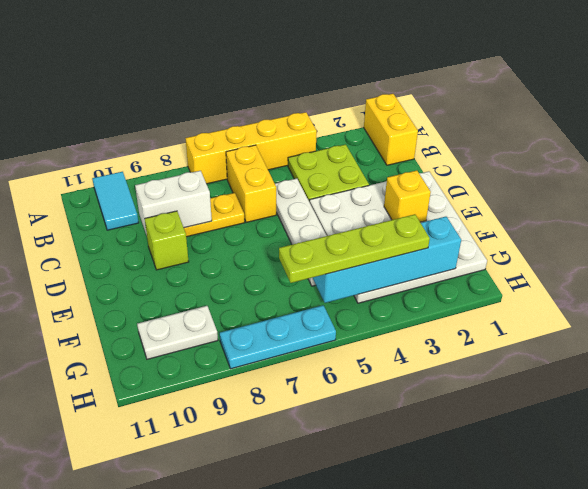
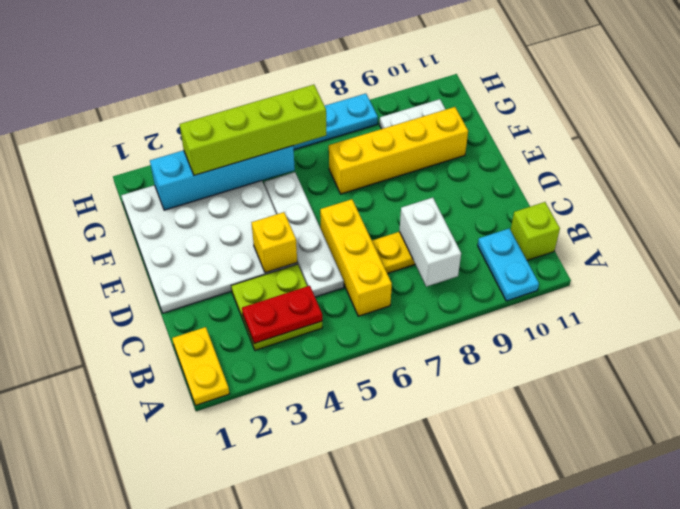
yellow brick A1:B1 level 1 -> yellow plate A1:B1 level 1
yellow brick A4:A7 level 1 -> yellow brick F7:F10 level 1
cyan tile A10:B10 level 1 -> cyan plate A10:B10 level 1
none -> red plate B3:B4 level 2
yellow brick B6:C6 level 1 -> yellow brick B6:D6 level 1
white brick C8:C9 level 2 -> white brick B8:C8 level 2
lime brick D9 level 1 -> lime brick B11 level 1
yellow brick E2 level 2 -> yellow brick D4 level 2
lime plate G3:G6 level 3 -> lime brick G3:G6 level 3

